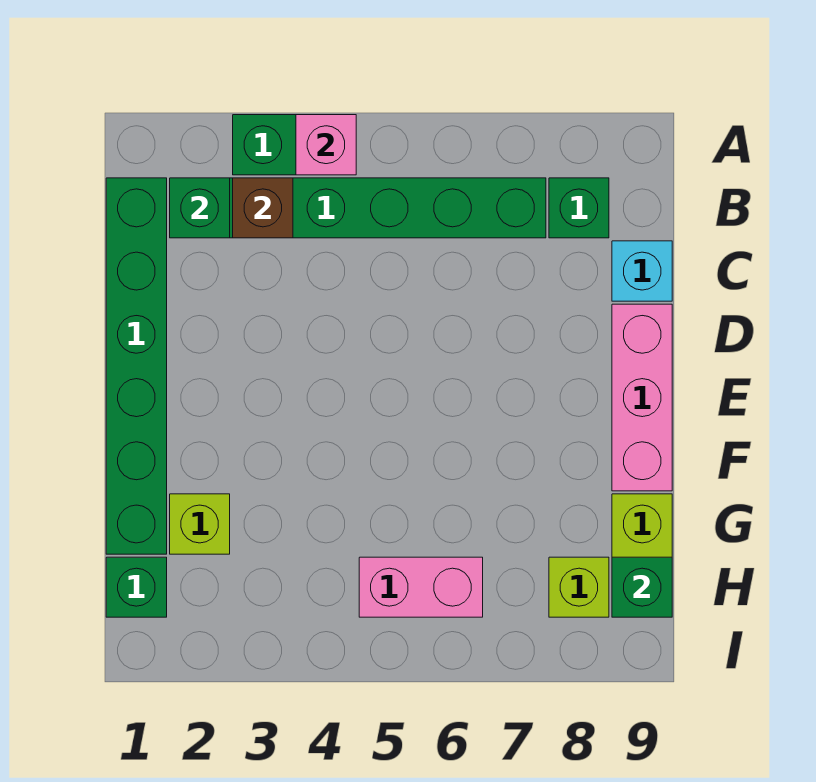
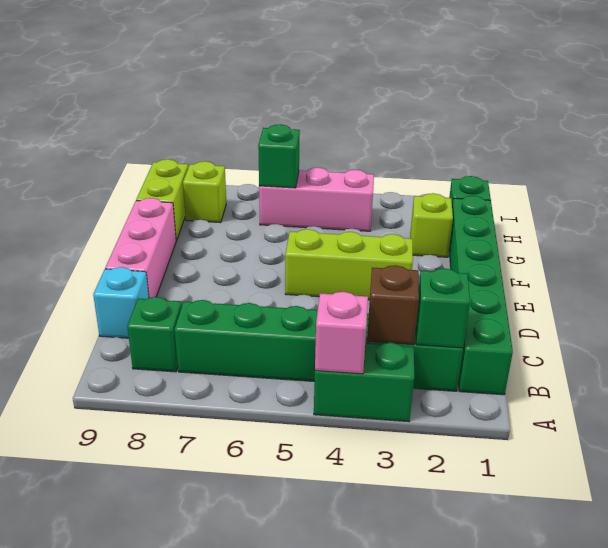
none -> lime brick E3:E5 level 1
pink brick H5:H6 level 1 -> pink brick H4:H6 level 1
green brick H9 level 2 -> green brick H6 level 2

